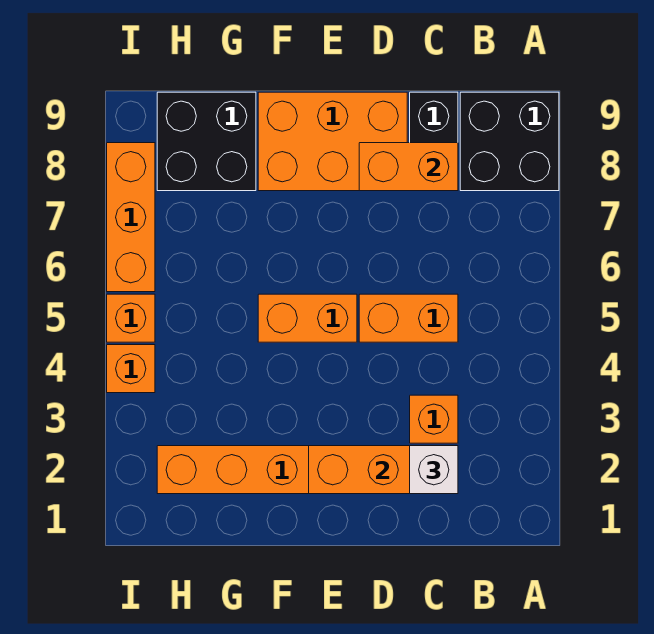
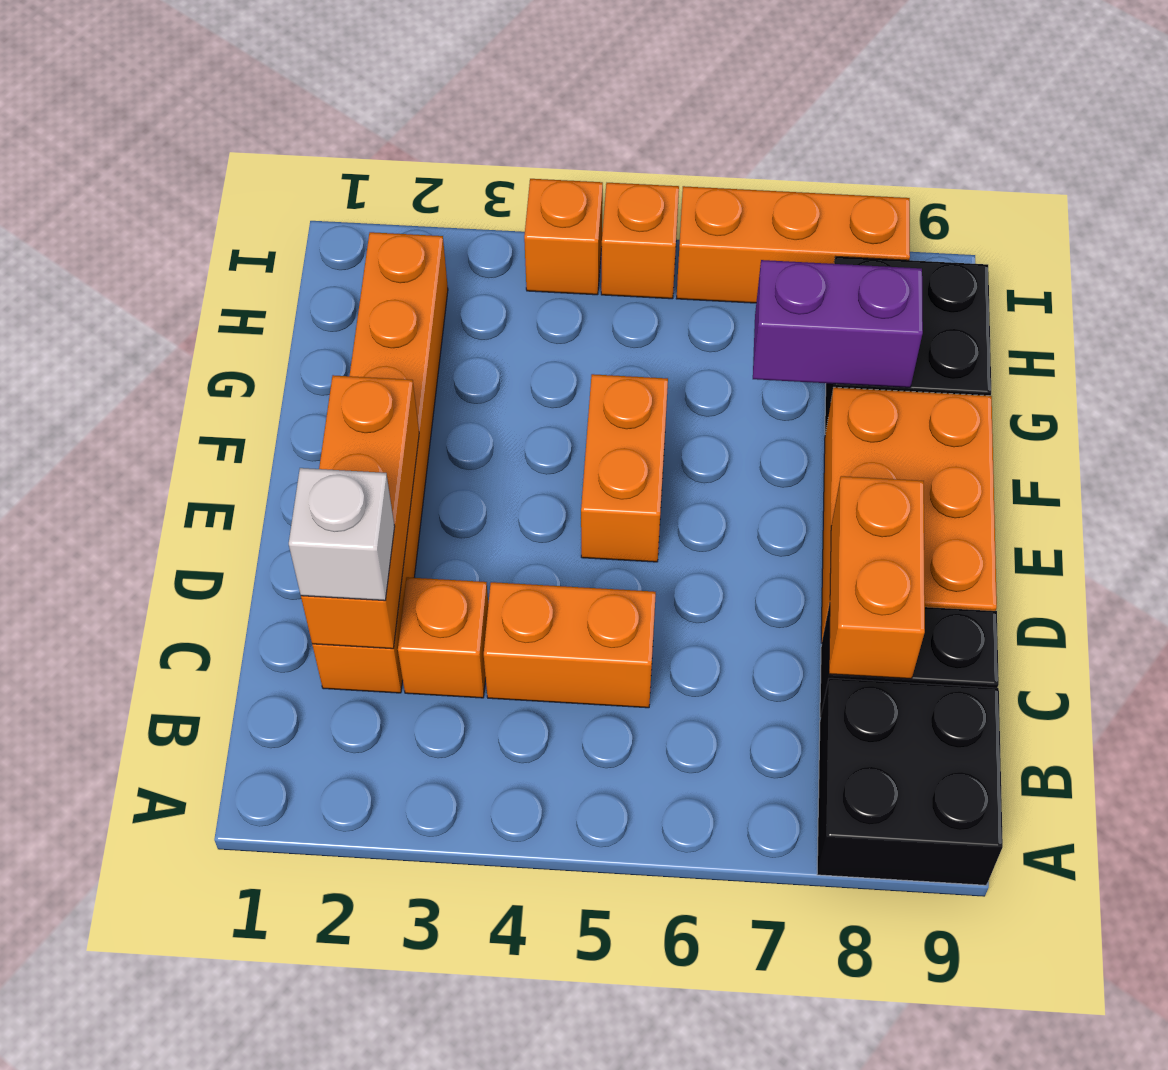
orange brick C5:D5 level 1 -> orange brick C4:C5 level 1
none -> purple brick G7:G8 level 2

